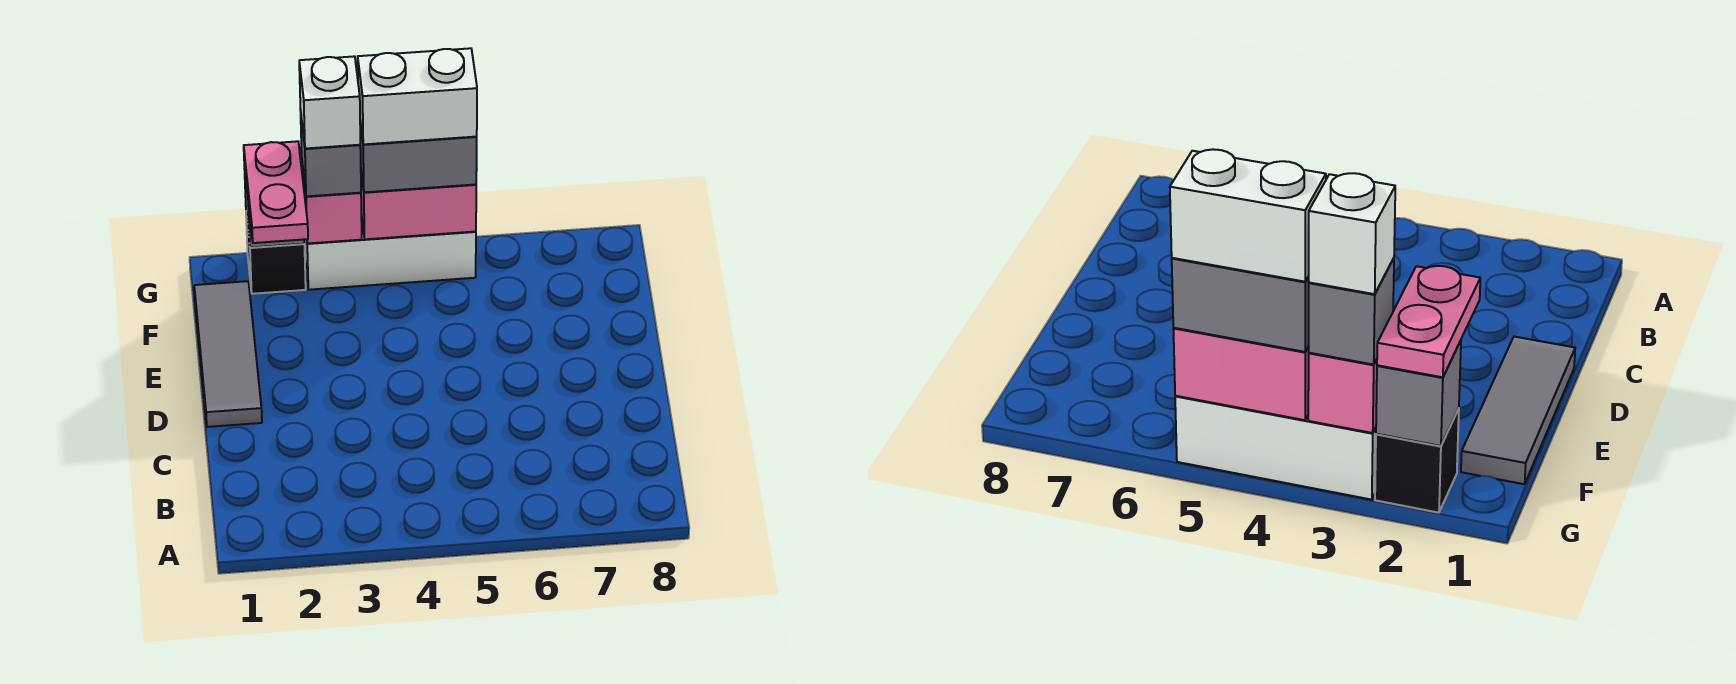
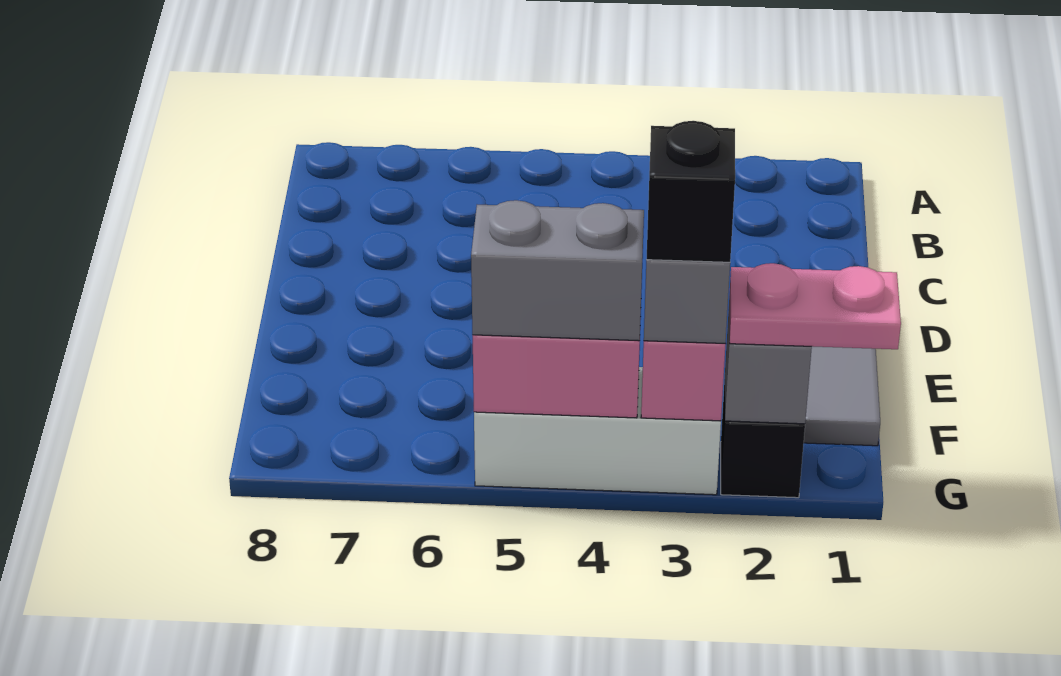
pink plate F2:G2 level 3 -> pink plate G1:G2 level 3
white brick G3 level 4 -> black brick G3 level 4
white brick G4:G5 level 4 -> none

